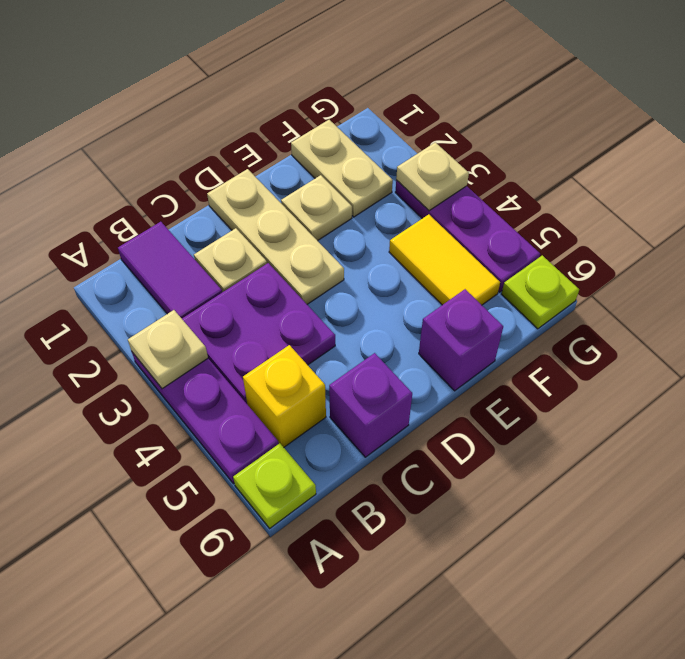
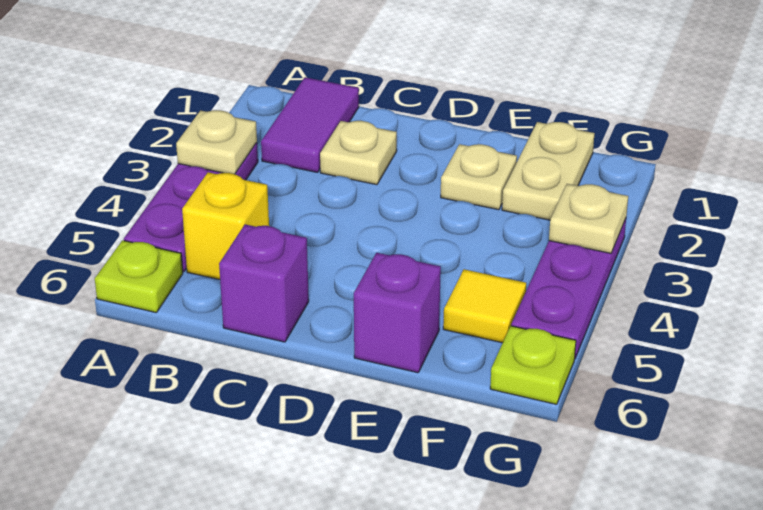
purple plate B3:C4 level 1 -> none
tan plate D1:D3 level 1 -> none
yellow tile F4:F5 level 1 -> yellow tile F5 level 1

